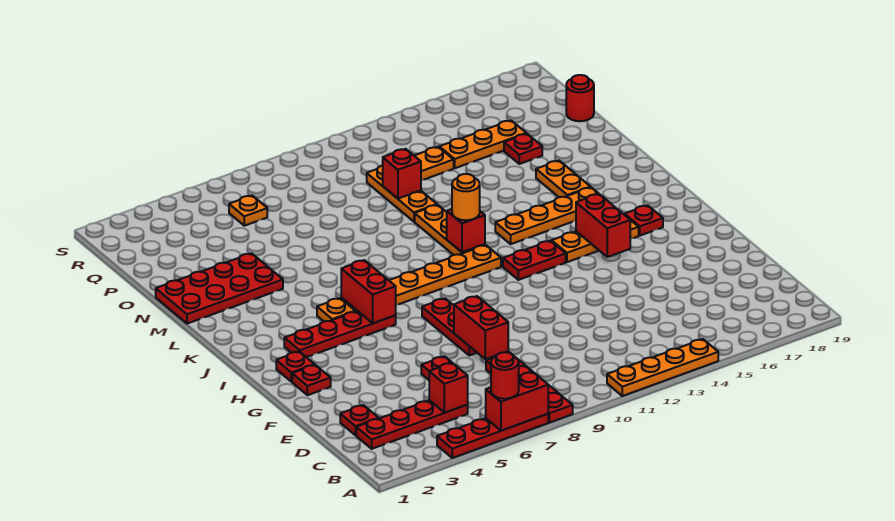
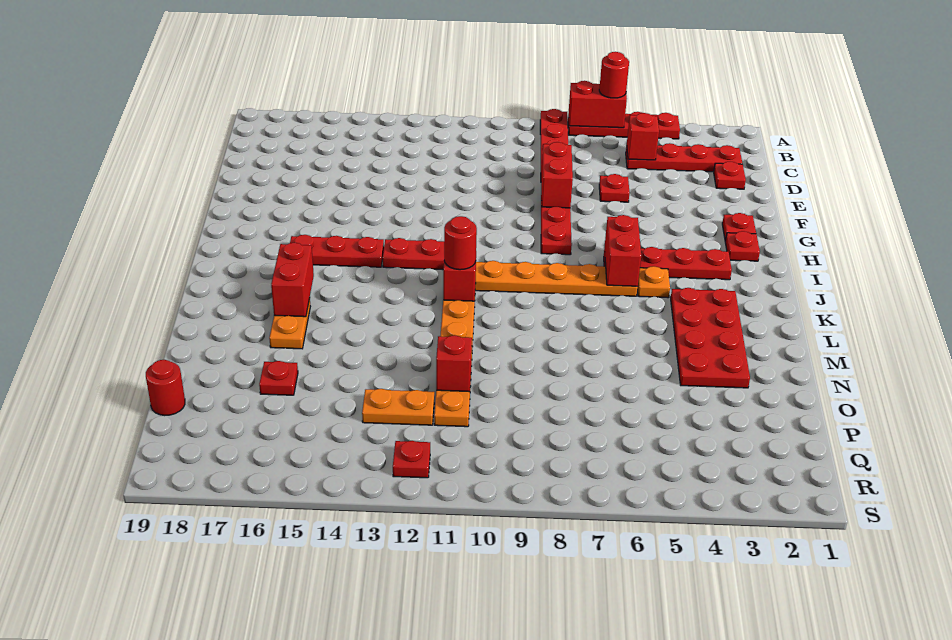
orange plate A11:A14 level 1 -> none
red brick H15:I15 level 2 -> red brick K16:L16 level 2
orange plate I14:I16 level 1 -> red plate I14:I16 level 1
red plate I17 level 1 -> red plate R12 level 1
orange round brick K11 level 3 -> red round brick K11 level 3
orange plate K13:K16 level 1 -> none
red plate M1:N4 level 1 -> red plate K3:N4 level 1
orange plate P14:P16 level 1 -> none
orange plate Q6 level 1 -> none

